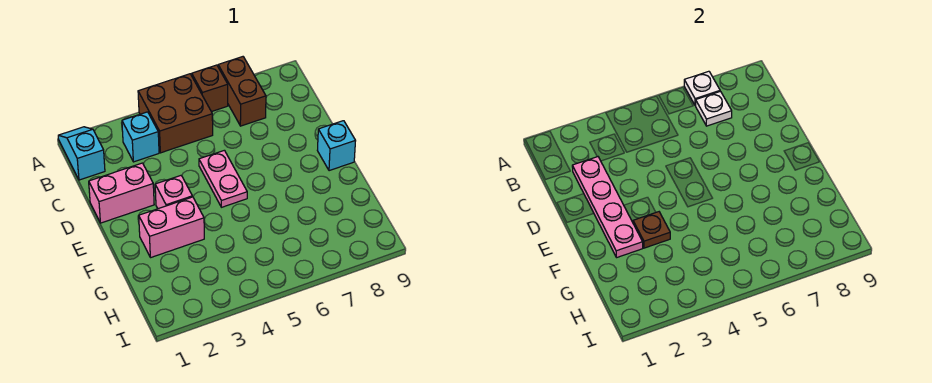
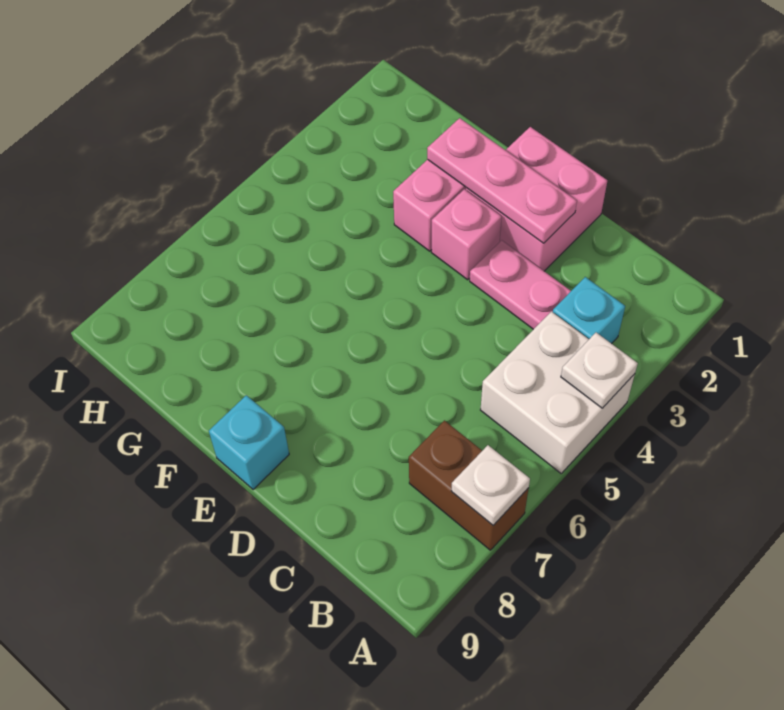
cyan slope A1:B1 level 1 top B -> none
brown brick A4:B5 level 1 -> white brick A4:B5 level 1
brown brick A6 level 1 -> none
white plate B7 level 2 -> white plate A4 level 2
pink plate C2:F2 level 2 -> pink plate D2:F2 level 2
pink brick D1:D2 level 1 -> pink brick D1:E2 level 1
pink plate D5:E5 level 1 -> pink plate C3:D3 level 1
brown plate F3 level 2 -> none

